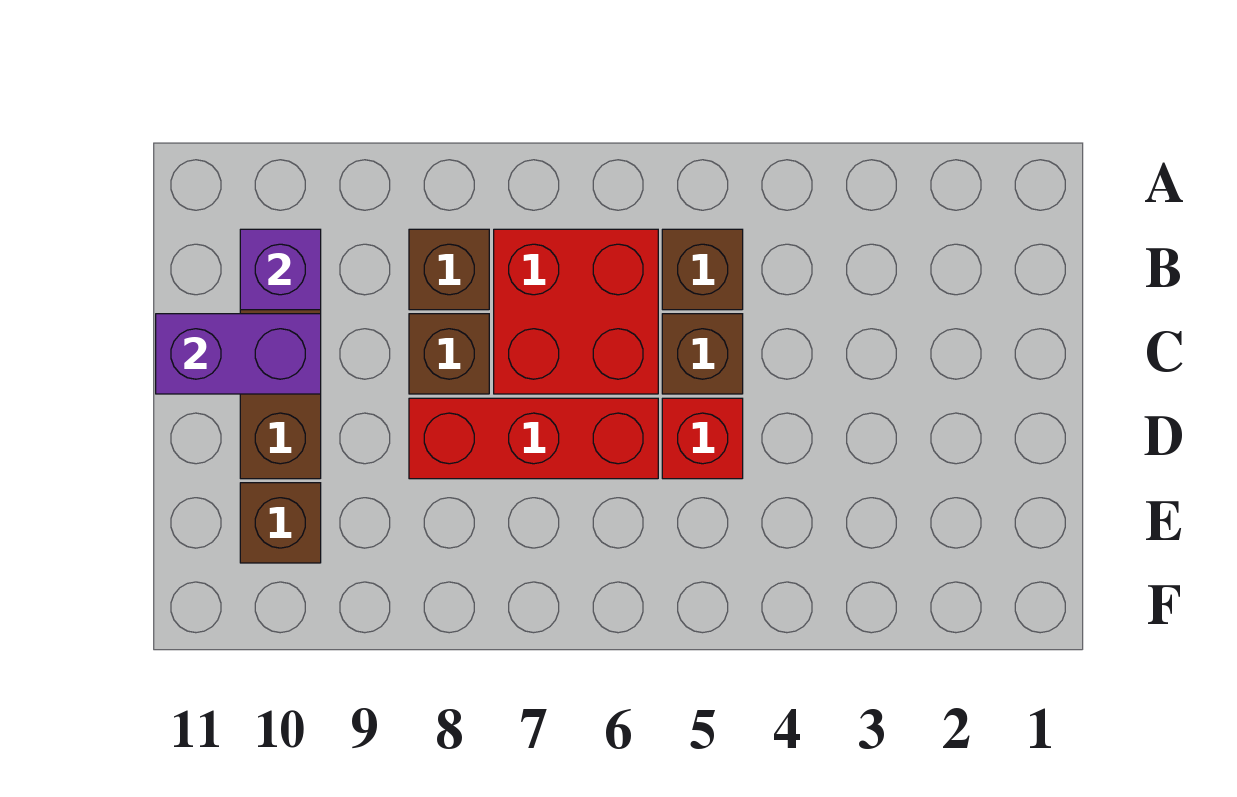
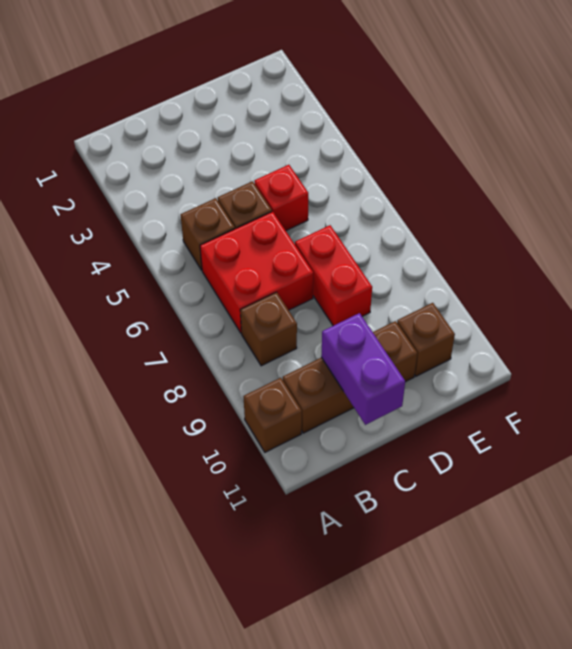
purple brick B10 level 2 -> none
brown brick C8 level 1 -> brown brick A10 level 1
red brick D6:D8 level 1 -> red brick D7:D8 level 1

